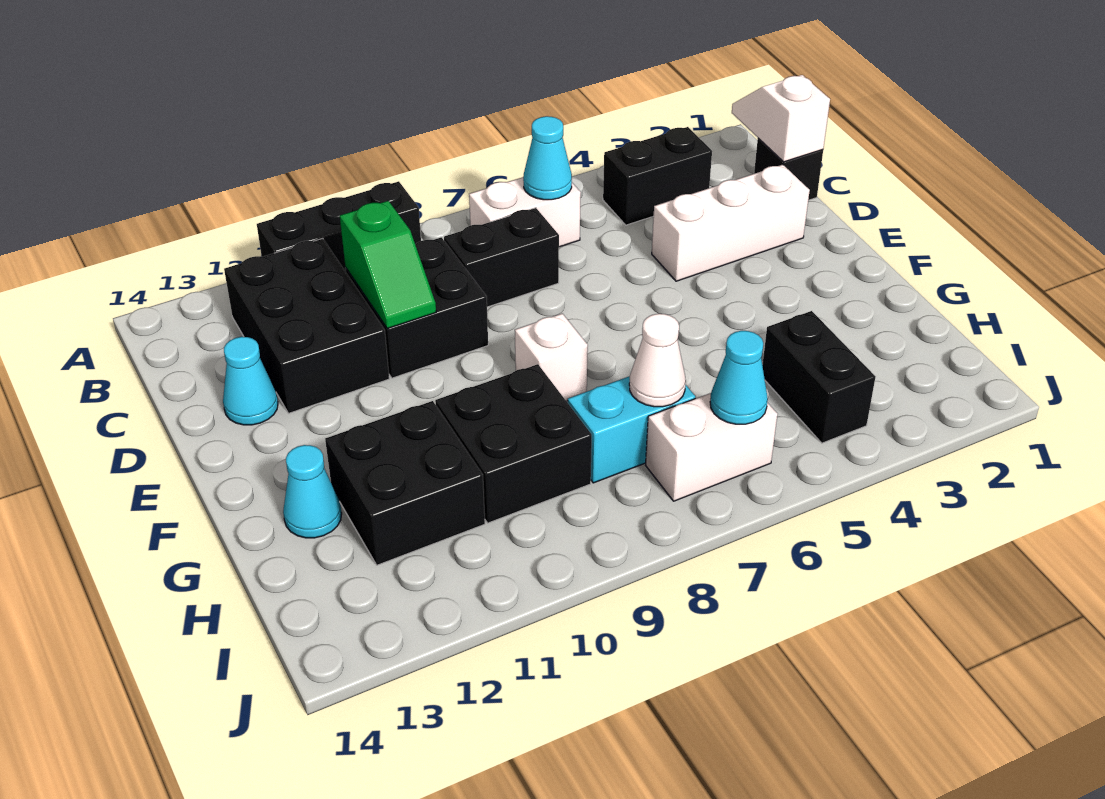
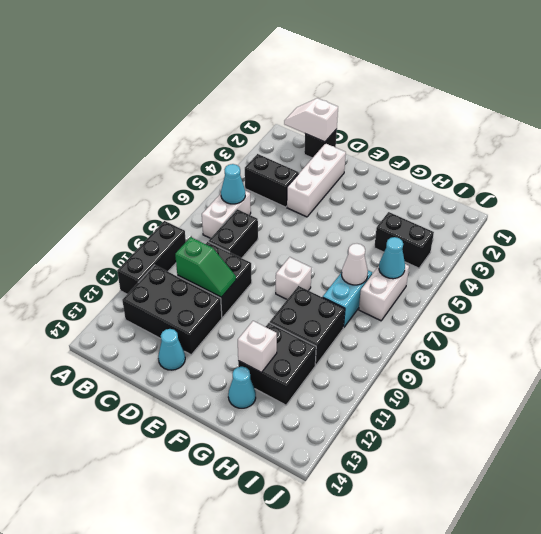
black brick B3:B4 level 1 -> black brick B4:C4 level 1
none -> white brick G12 level 2

